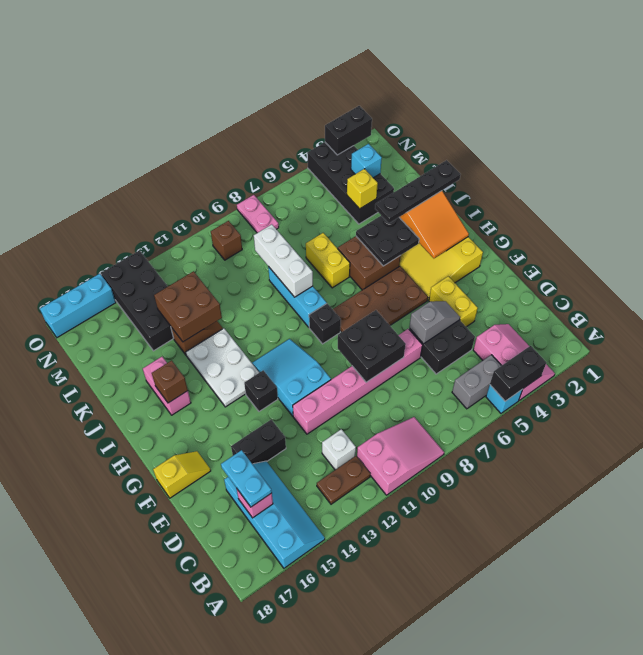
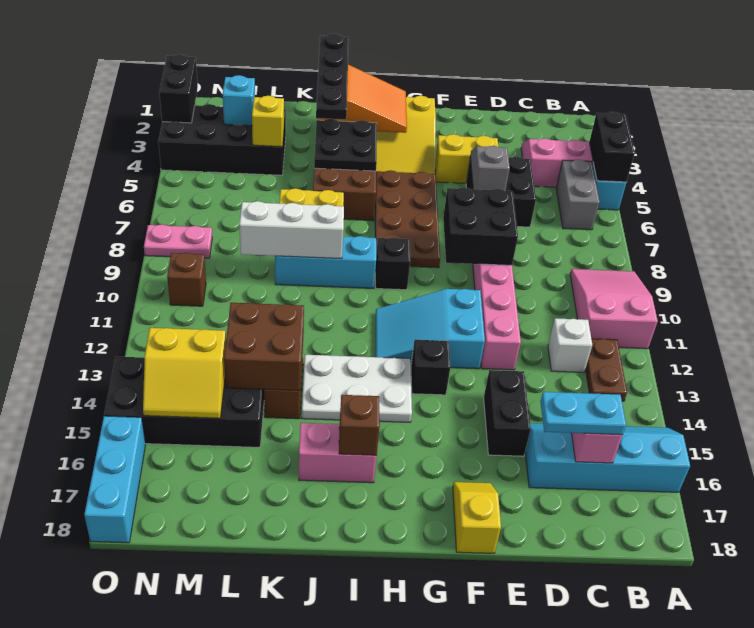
none -> yellow slope M14:N15 level 2 top 14

